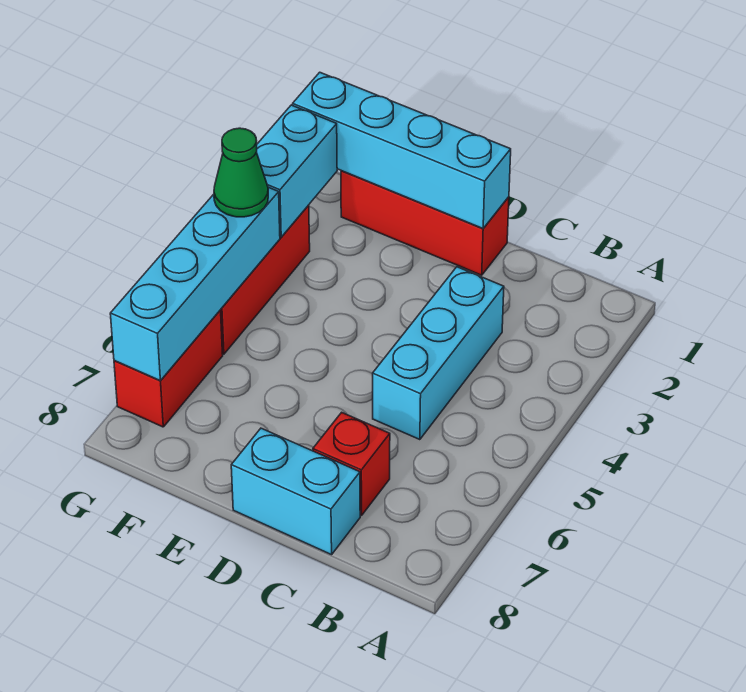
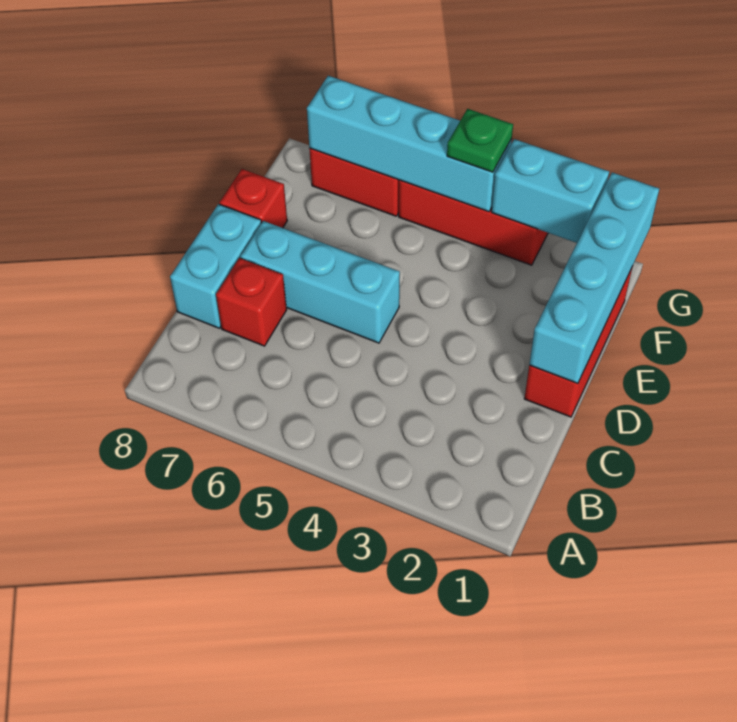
cyan brick C3:C5 level 1 -> cyan brick D5:D7 level 1
none -> red brick E8 level 1
green cone G4 level 3 -> green plate G4 level 3

